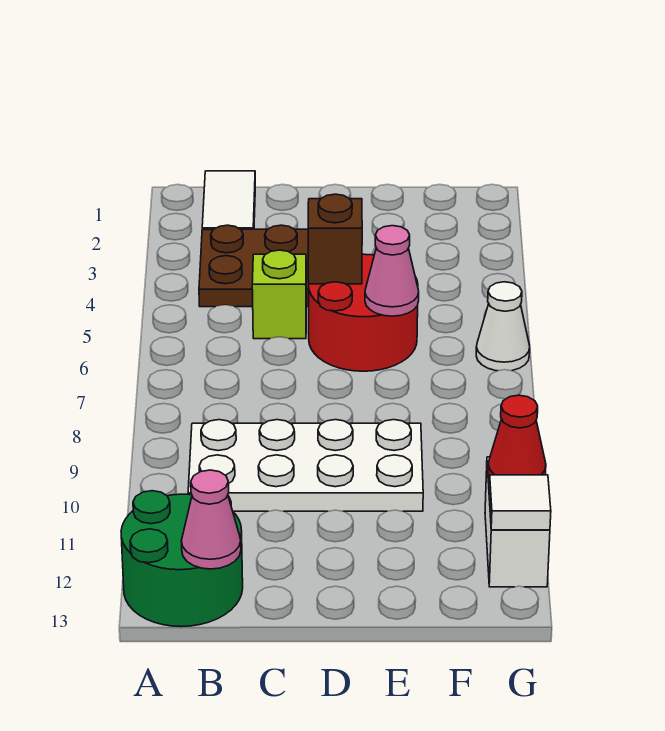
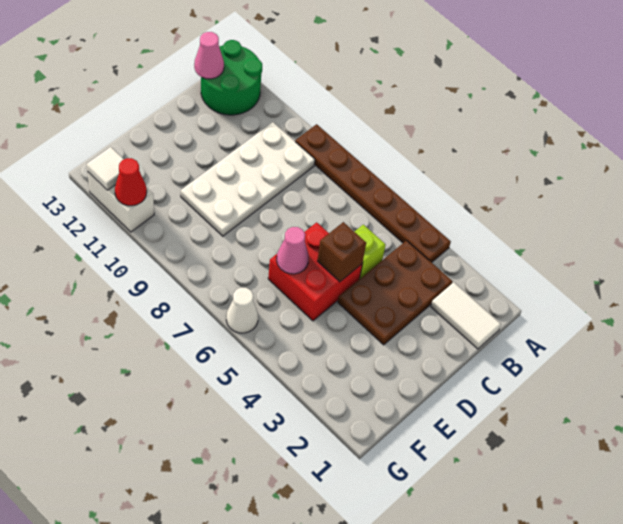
none -> brown plate A4:A9 level 1
red round brick D5:E6 level 1 -> red brick D5:E6 level 1

